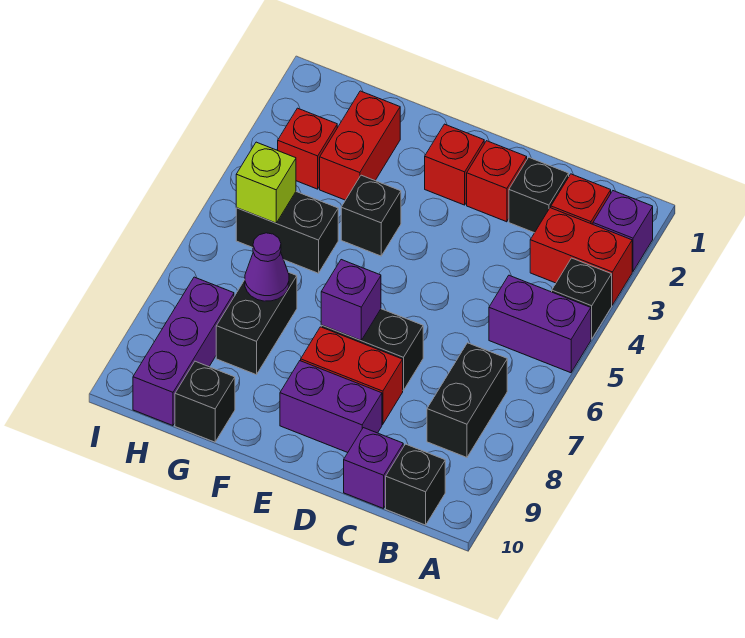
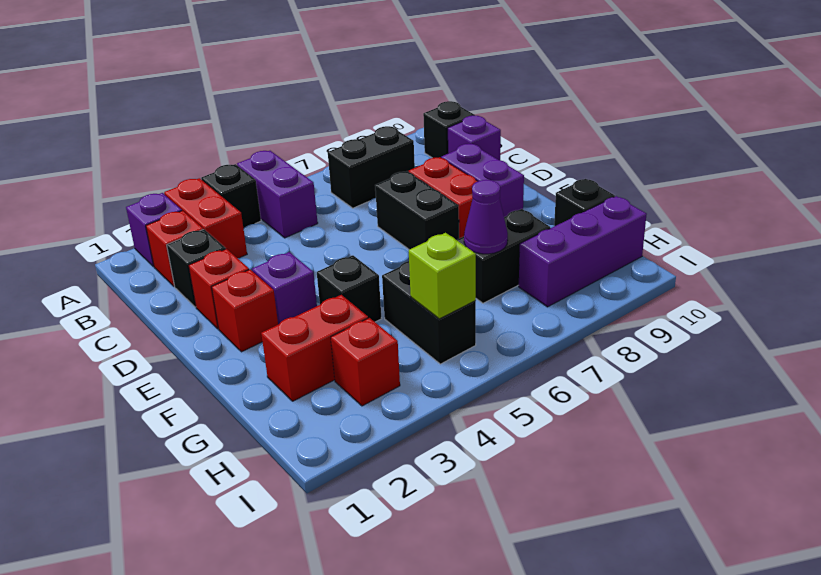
purple brick E7 level 2 -> purple brick E3 level 1

